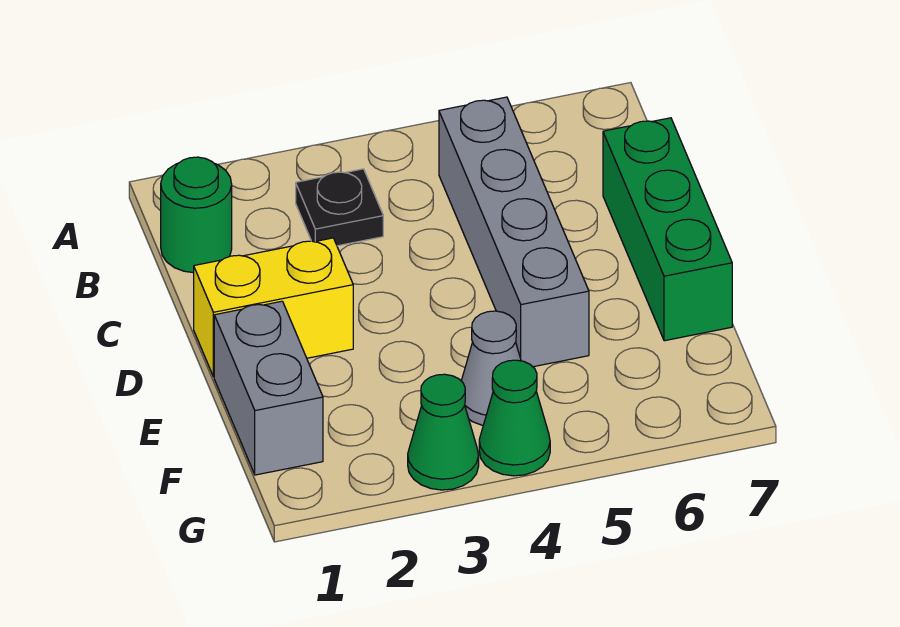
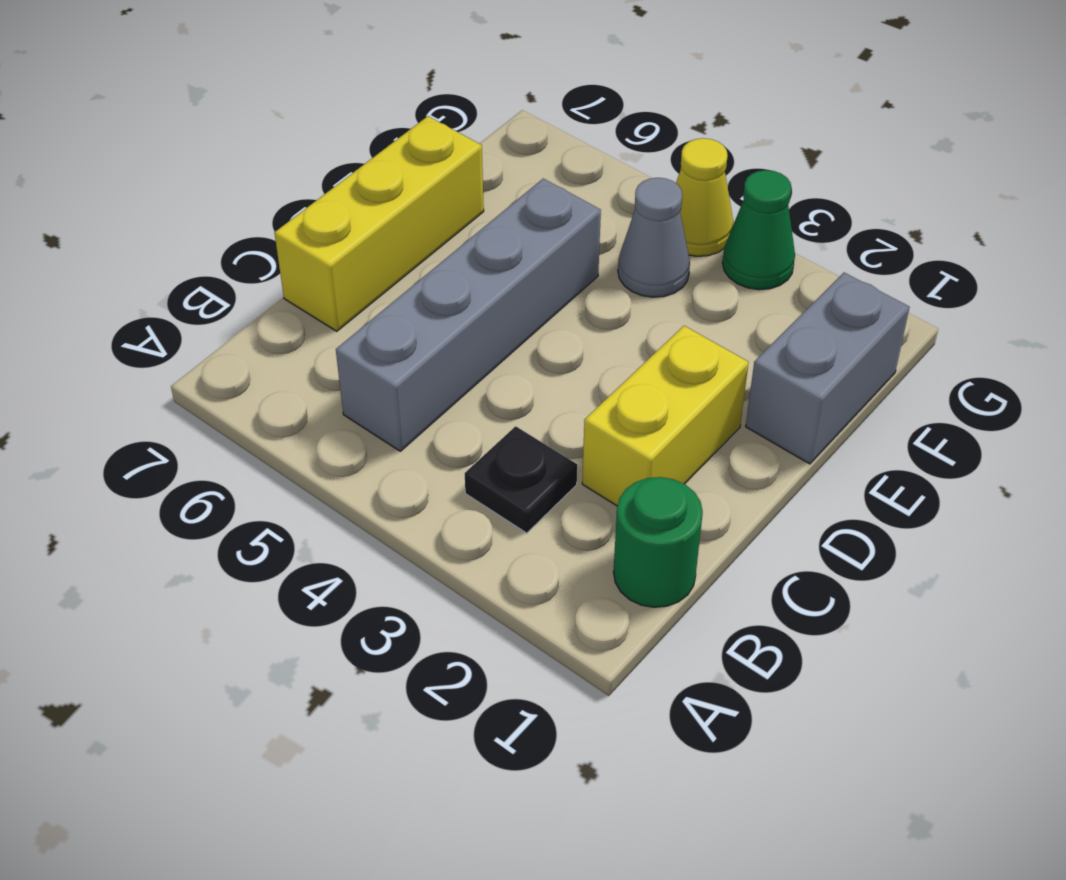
green brick C7:E7 level 1 -> yellow brick C7:E7 level 1
yellow brick D1:D2 level 1 -> yellow brick C2:D2 level 1
green cone G4 level 1 -> yellow cone G4 level 1

